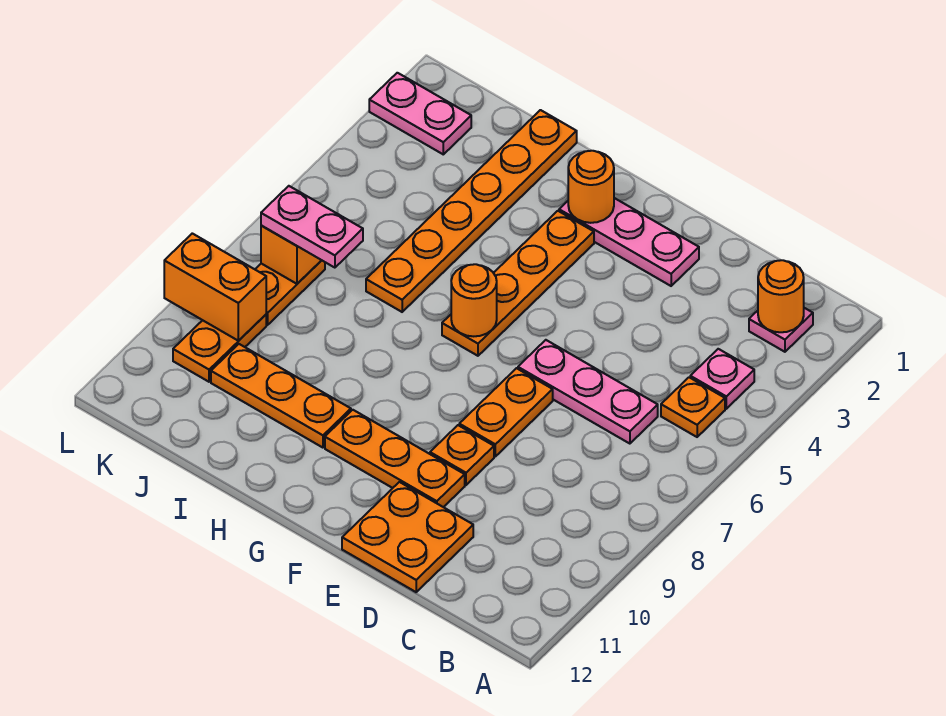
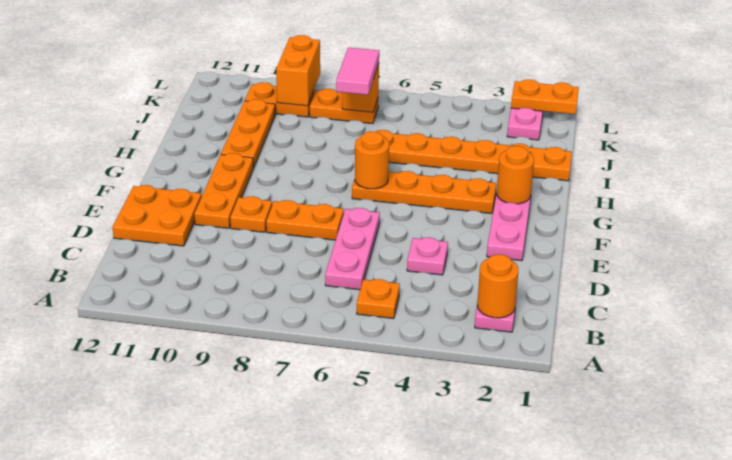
pink plate B4 level 1 -> pink plate D4 level 1
pink plate J7:K7 level 3 -> pink tile J7:K7 level 3
none -> orange plate L1:L2 level 2

